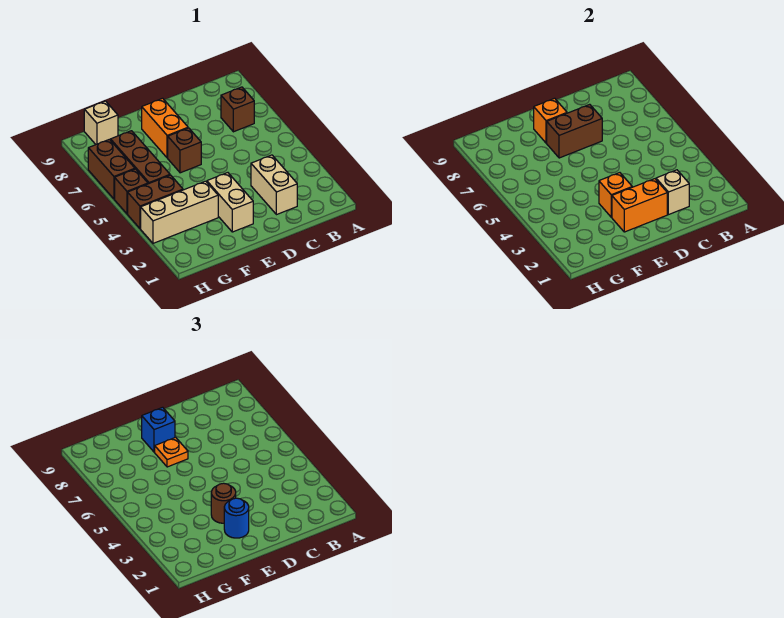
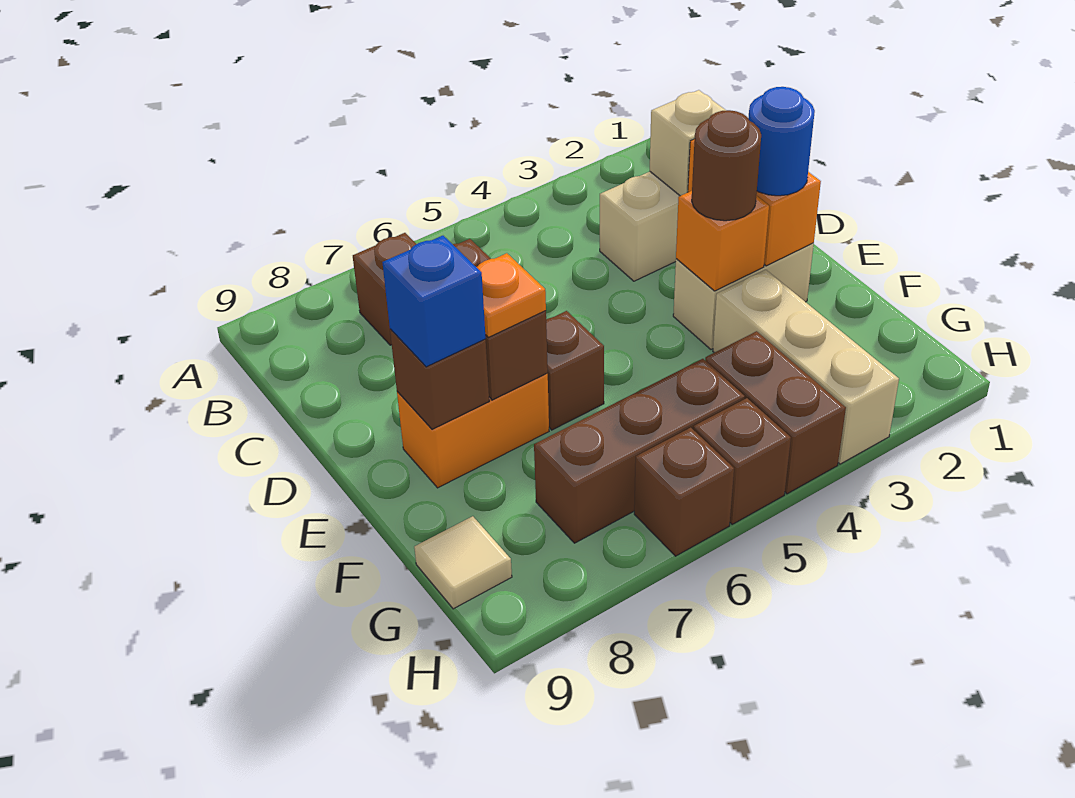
orange brick E8 level 2 -> brown brick E8 level 2
tan brick G9 level 1 -> tan tile G9 level 1
brown brick H6:H7 level 1 -> brown brick H6 level 1

